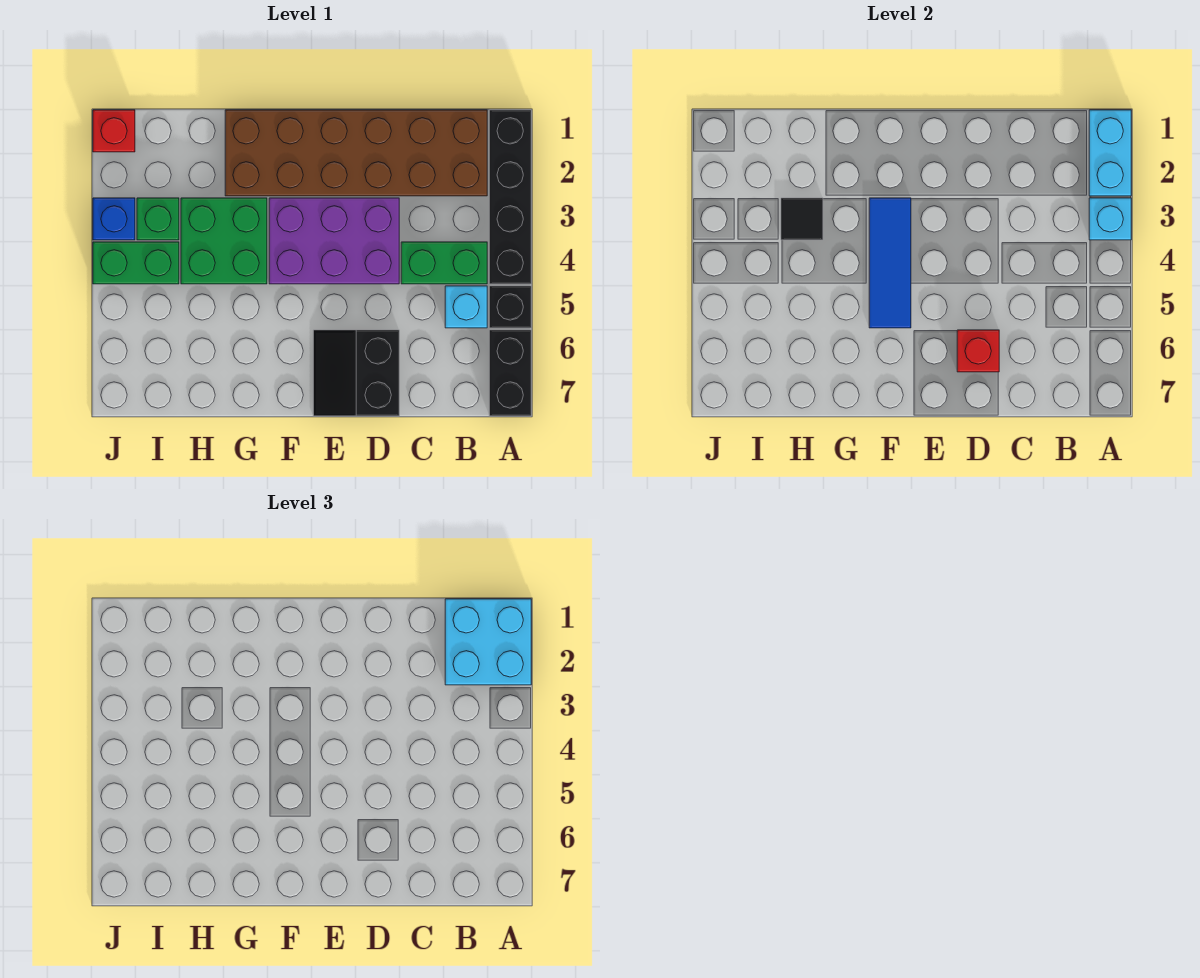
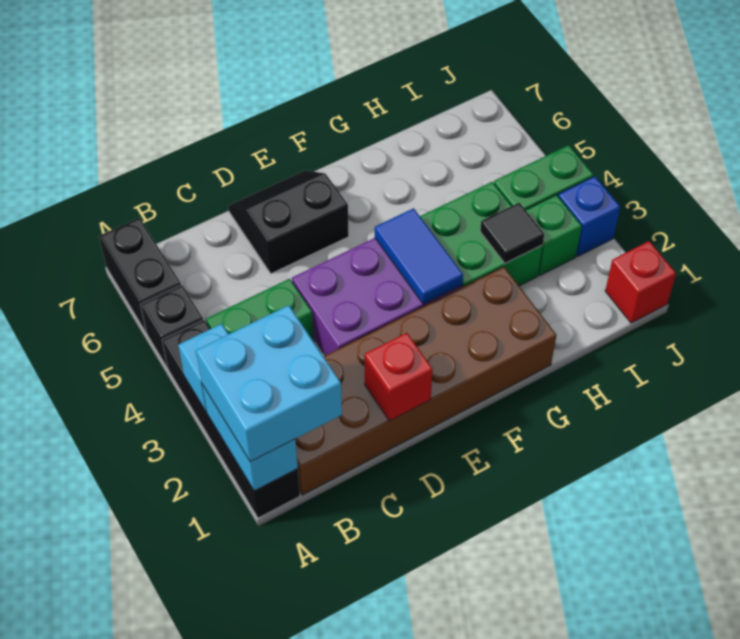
cyan brick B5 level 1 -> none
black slope D6:E7 level 1 top D -> black slope D6:E7 level 1 top 6
red brick D6 level 2 -> red brick D1 level 2
blue tile F3:F5 level 2 -> blue tile F3:F4 level 2

